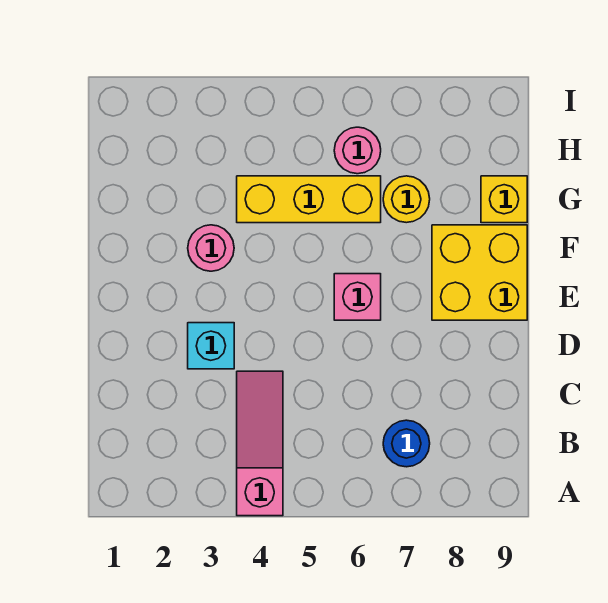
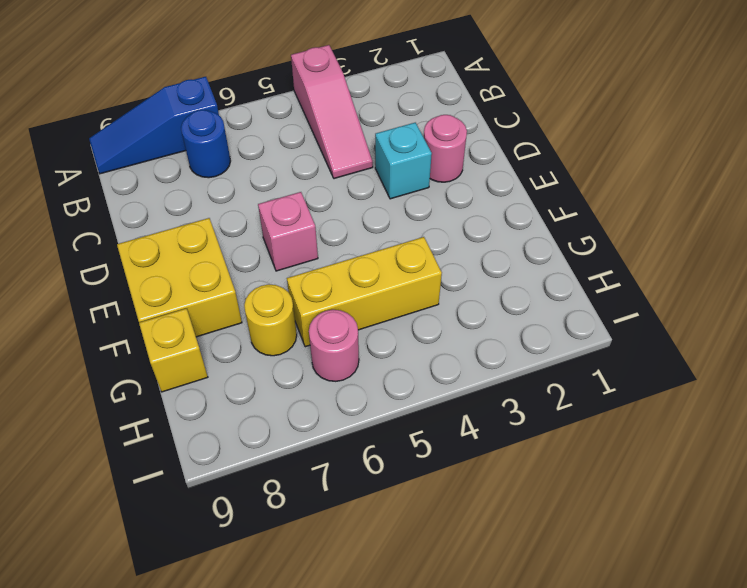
none -> blue slope A7:A9 level 1 top 7
pink round brick F3 level 1 -> pink round brick D2 level 1

